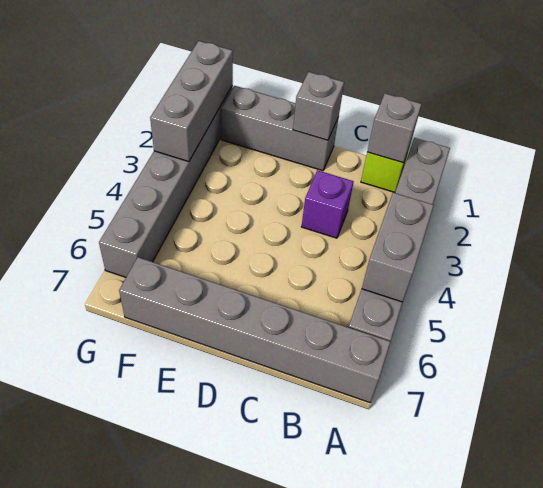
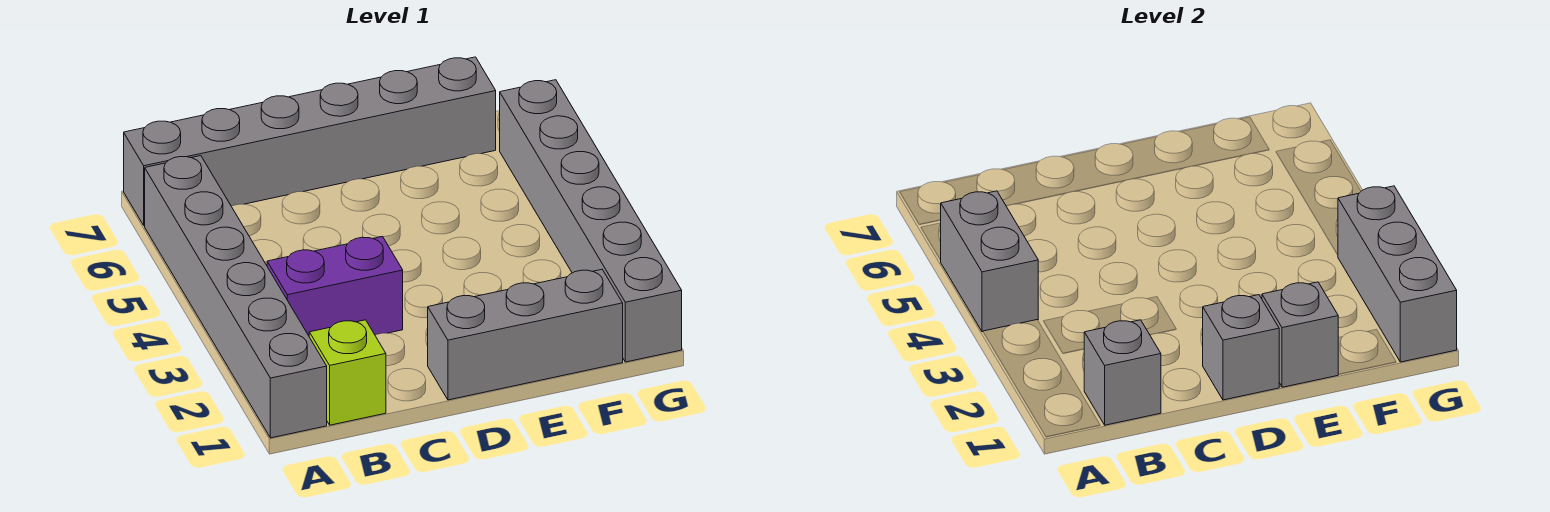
purple brick C3 level 1 -> purple brick B3:C3 level 1
none -> grey brick E1 level 2

